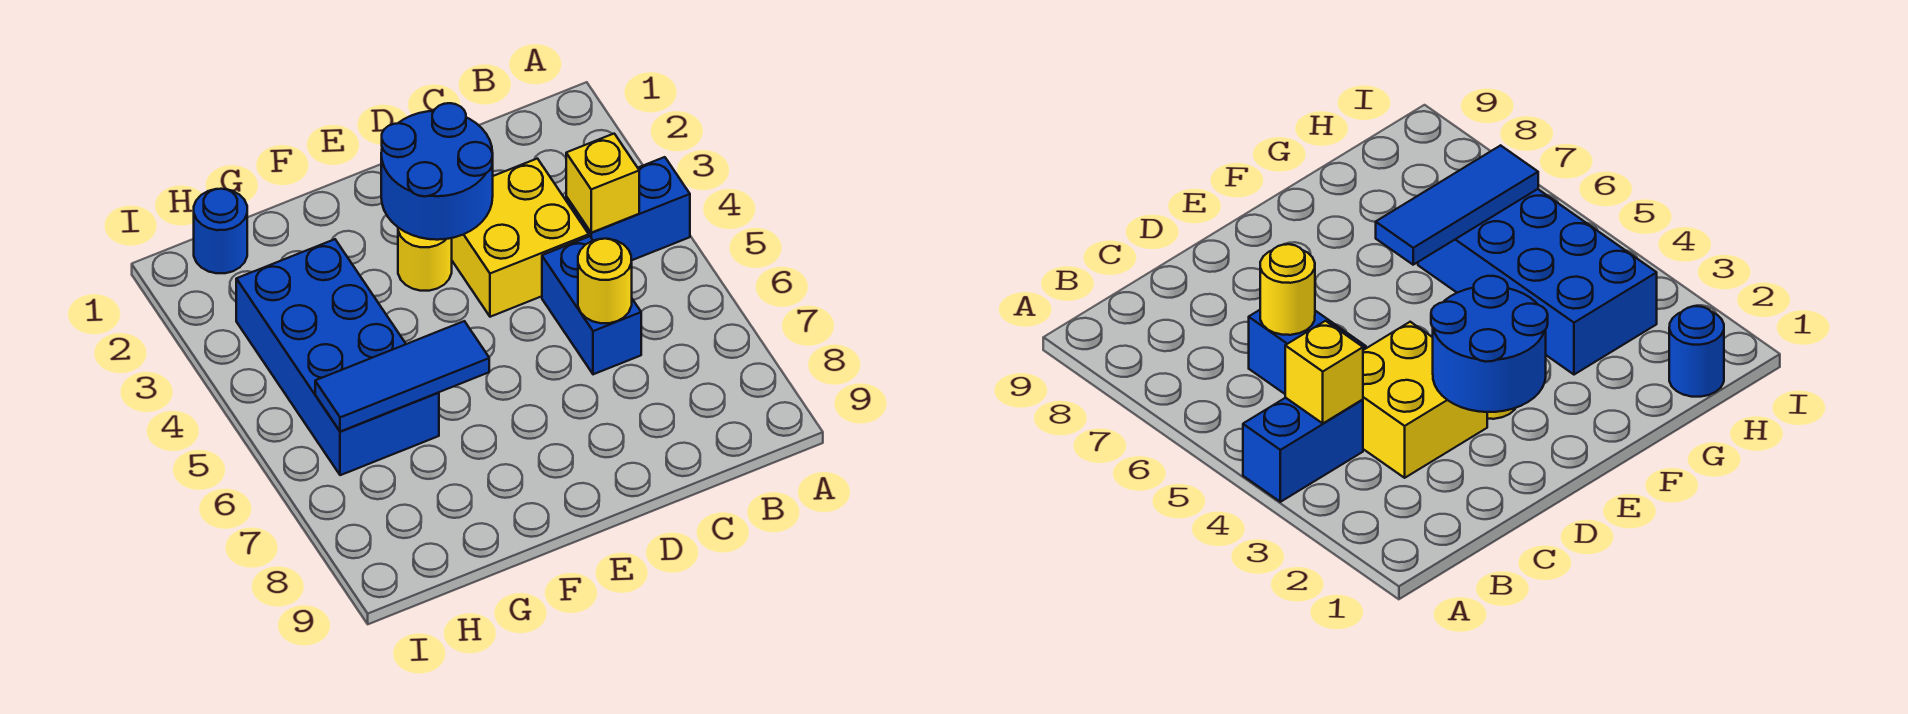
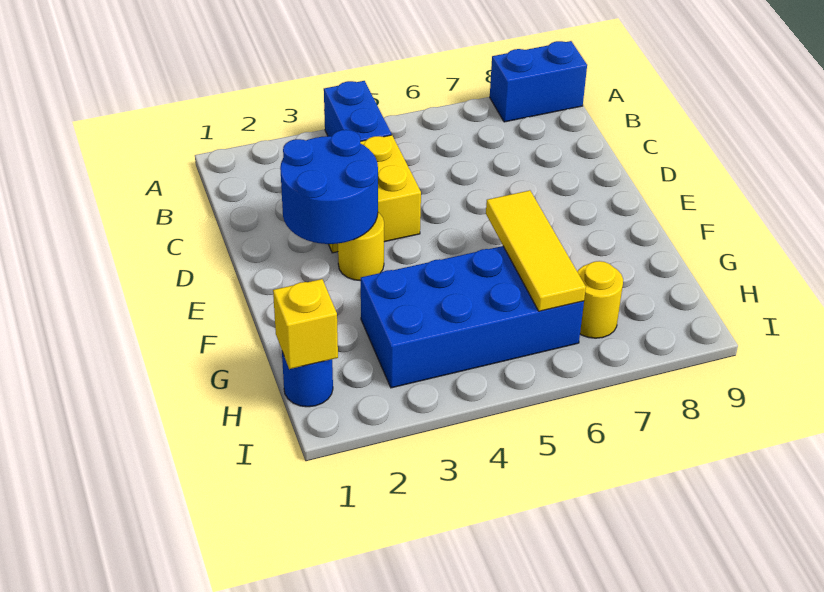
yellow brick B4 level 2 -> yellow brick H1 level 2
blue brick C5:C6 level 1 -> blue brick A8:A9 level 1
yellow round brick C6 level 2 -> yellow round brick H7 level 1
blue tile F6:H6 level 2 -> yellow tile F6:H6 level 2

